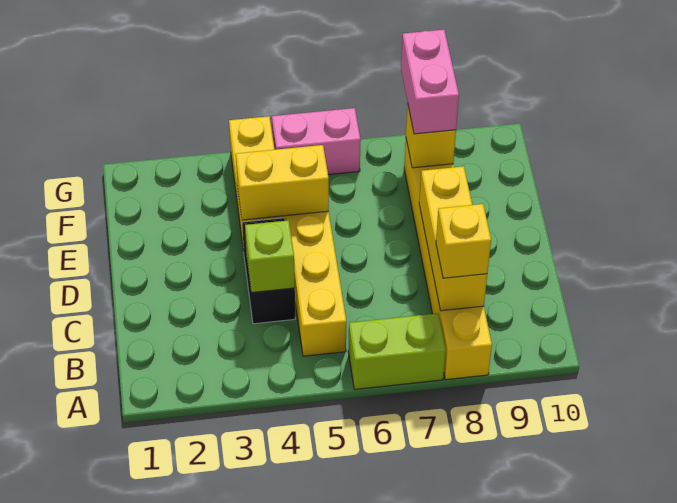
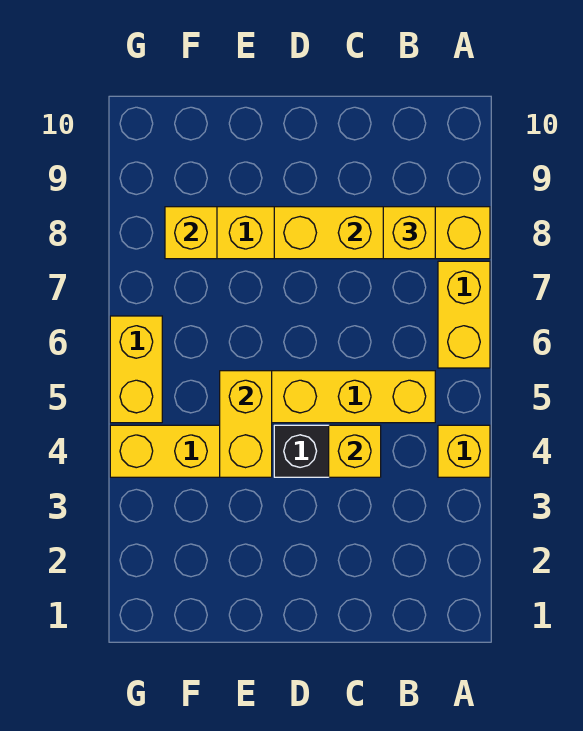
none -> yellow brick A4 level 1
lime brick A6:A7 level 1 -> yellow brick A6:A7 level 1
lime brick C4 level 2 -> yellow brick C4 level 2
pink brick F8:G8 level 3 -> none
pink brick G5:G6 level 1 -> yellow brick G5:G6 level 1

